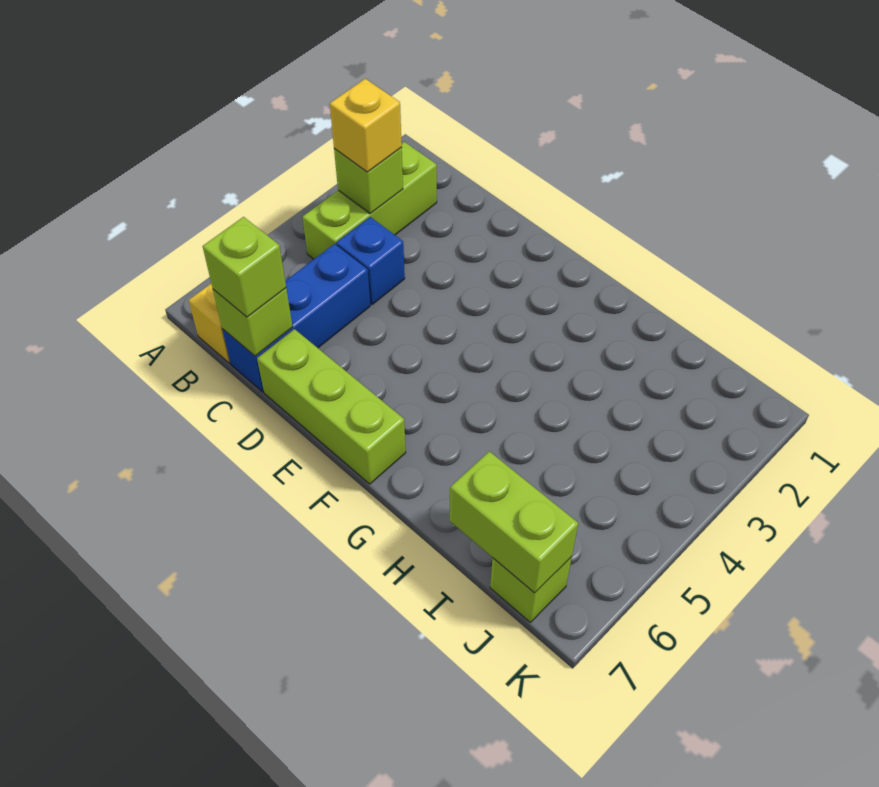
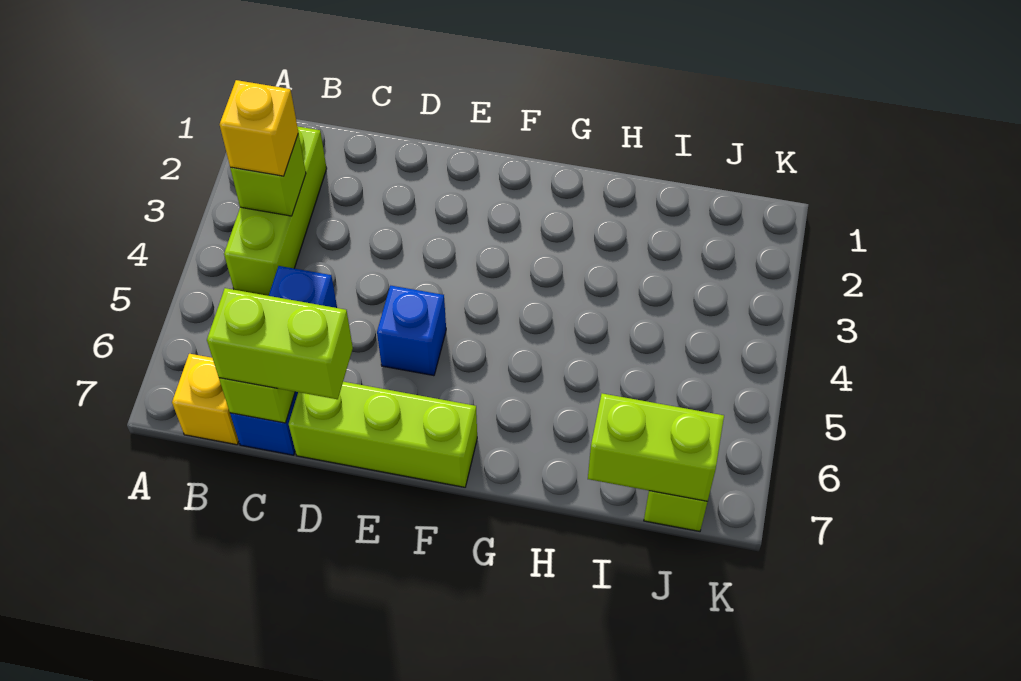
blue brick C4 level 1 -> blue brick E5 level 1
lime brick C7 level 3 -> lime brick C7:D7 level 3

